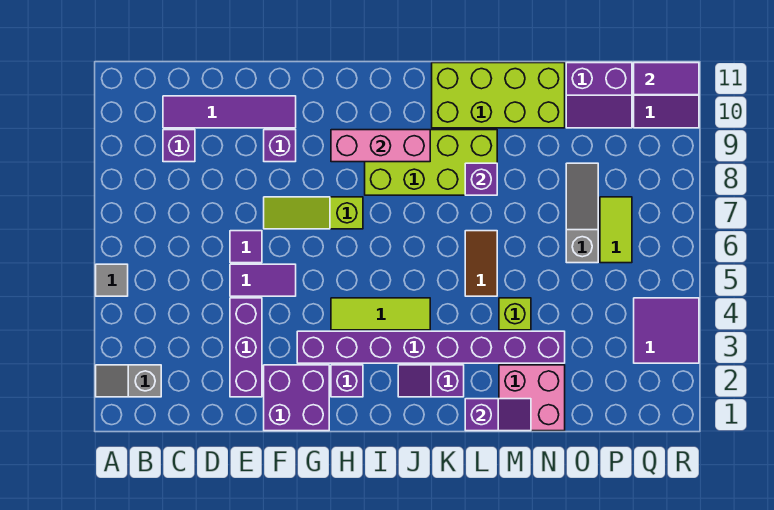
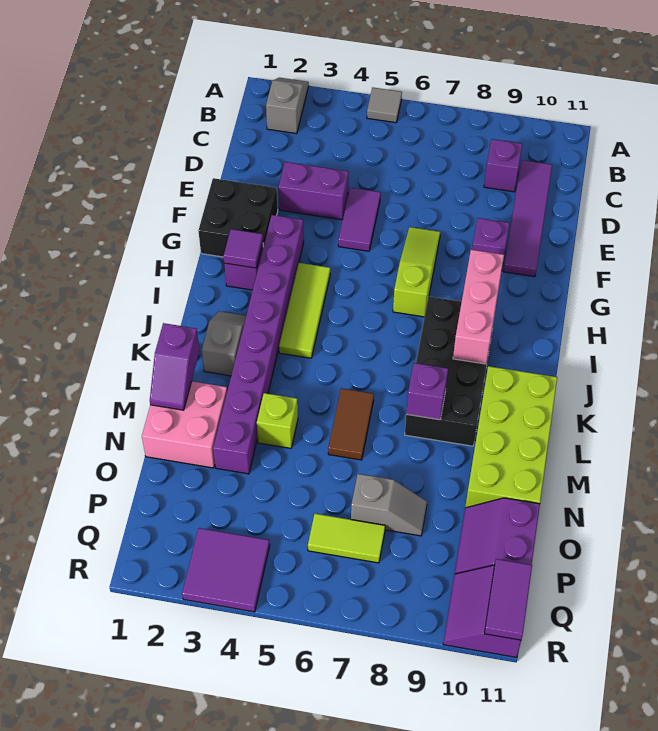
purple brick E2:E4 level 1 -> purple brick E3:E4 level 1
purple tile E6 level 1 -> purple tile H2 level 2
purple brick F1:G2 level 1 -> black brick F1:G2 level 1
lime brick I8:L9 level 1 -> black brick I8:L9 level 1
purple slope J2:K2 level 1 top K -> grey slope J2:K2 level 1 top K
brown tile L5:L6 level 1 -> brown tile L6:M6 level 1
grey slope O6:O8 level 1 top 6 -> grey slope O7:O8 level 1 top 7

